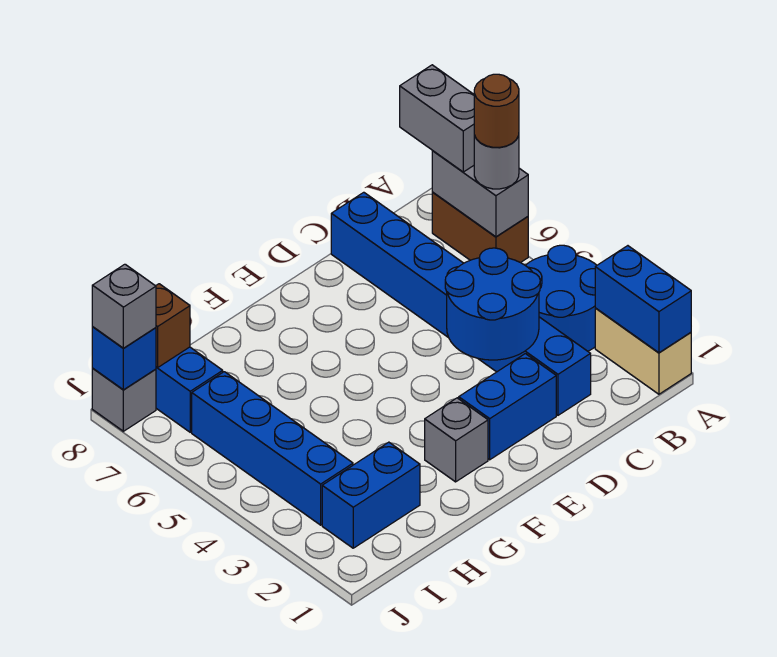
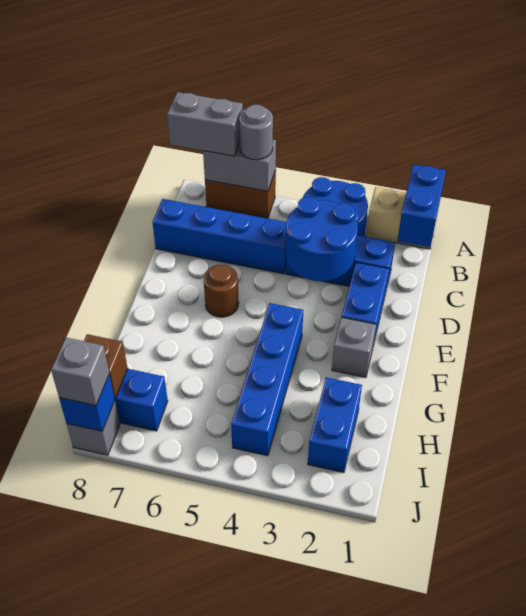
blue brick A1:A2 level 2 -> blue brick A1:B1 level 2
brown round brick A6 level 4 -> brown round brick E6 level 1
blue brick I3:I6 level 1 -> blue brick F4:I4 level 1

